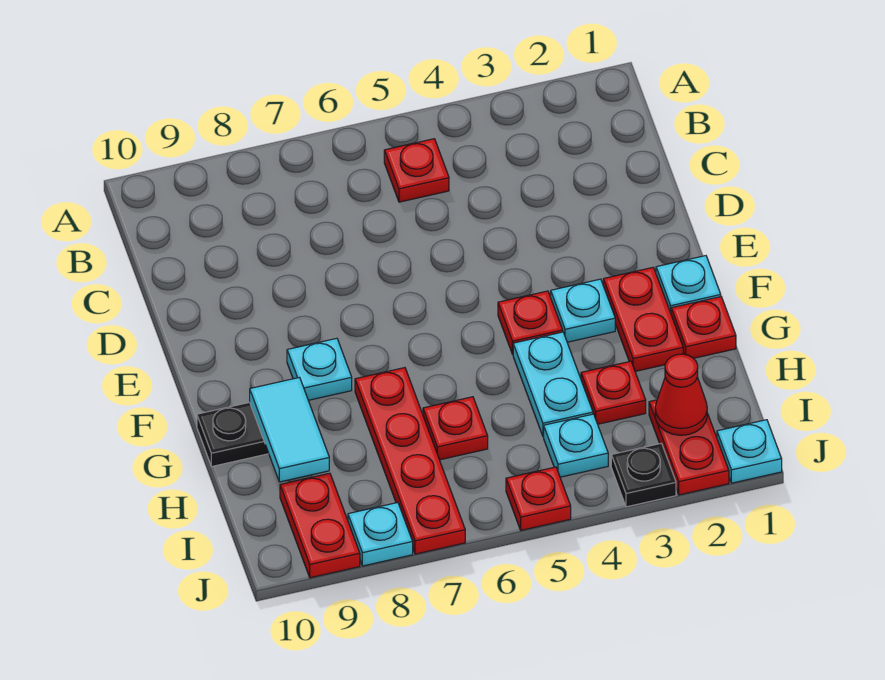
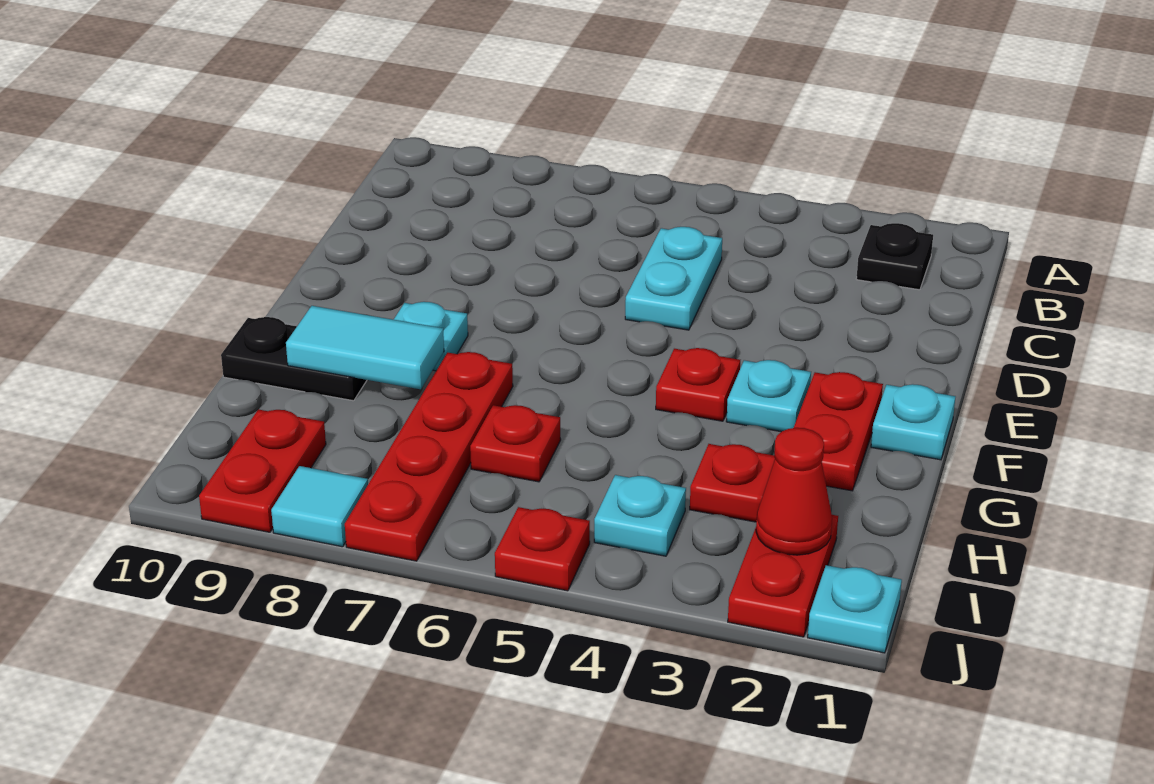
red plate B5 level 1 -> none
red plate G1 level 1 -> none
cyan plate G4:H4 level 1 -> cyan plate C5:D5 level 1
cyan tile G9:H9 level 2 -> cyan tile G8:G9 level 2
black plate J3 level 1 -> black plate B2 level 1
cyan plate J8 level 1 -> cyan tile J8 level 1

